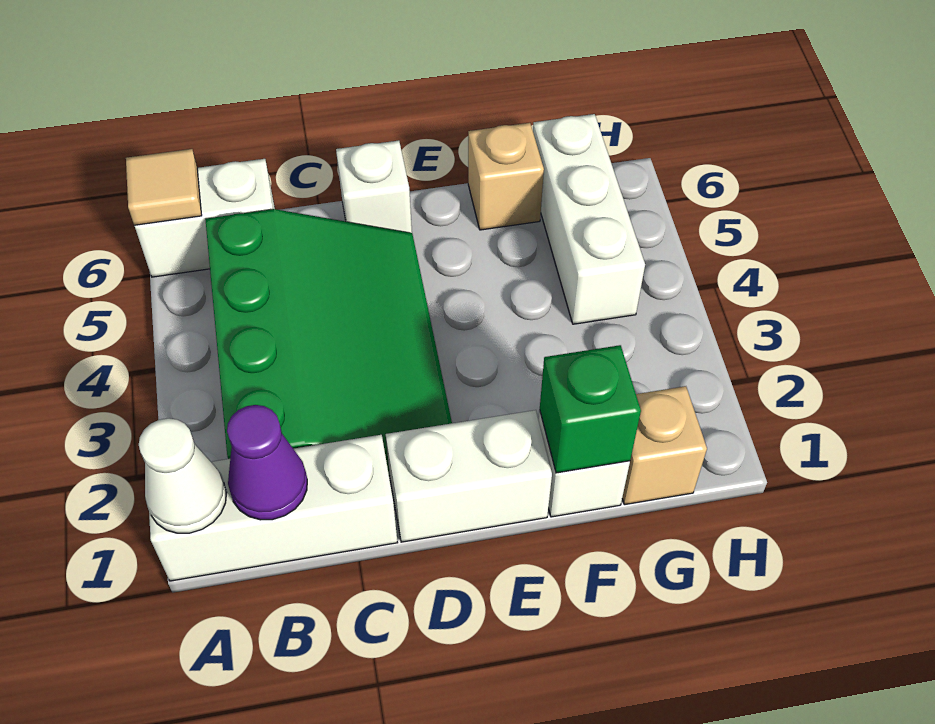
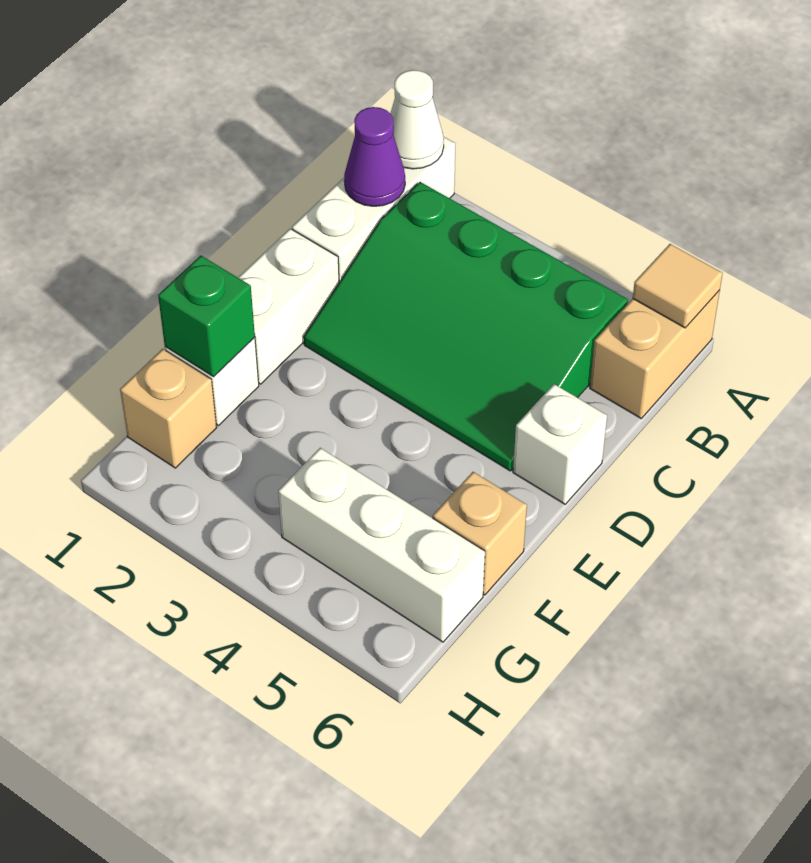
white brick A6:B6 level 1 -> tan brick A6:B6 level 1

